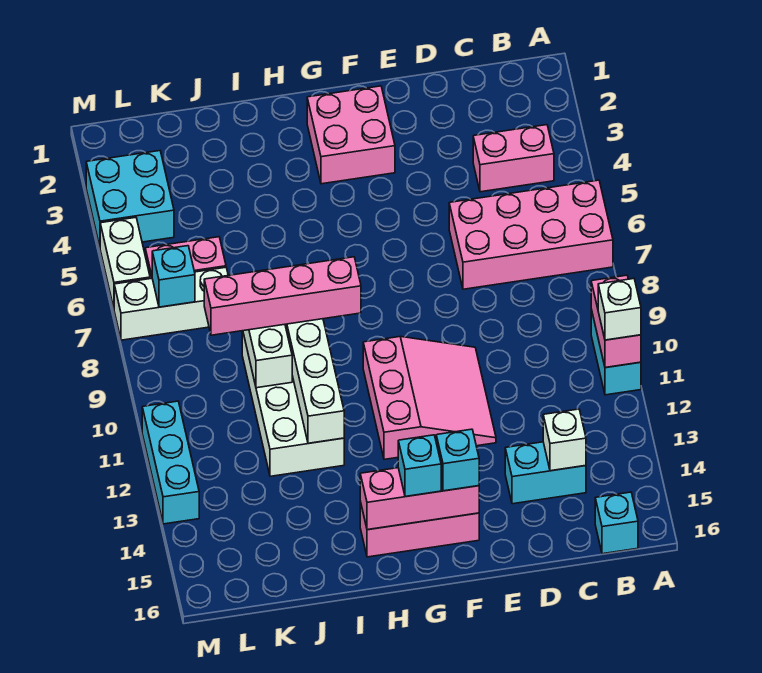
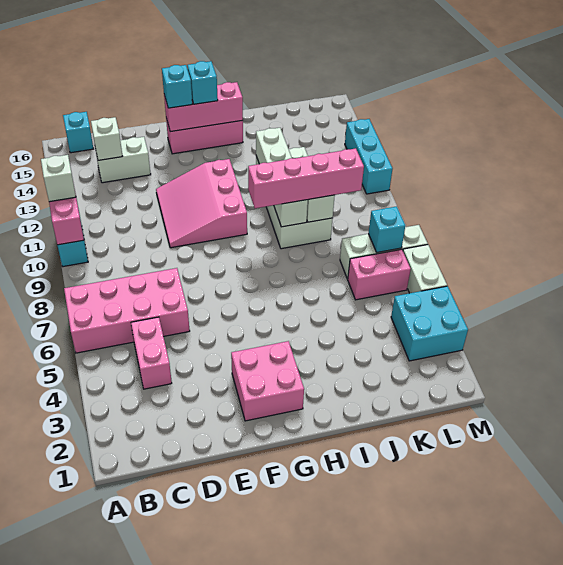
pink brick B4:C4 level 1 -> pink brick C4:C5 level 1
cyan brick C14:D14 level 1 -> white brick C14:D14 level 1

